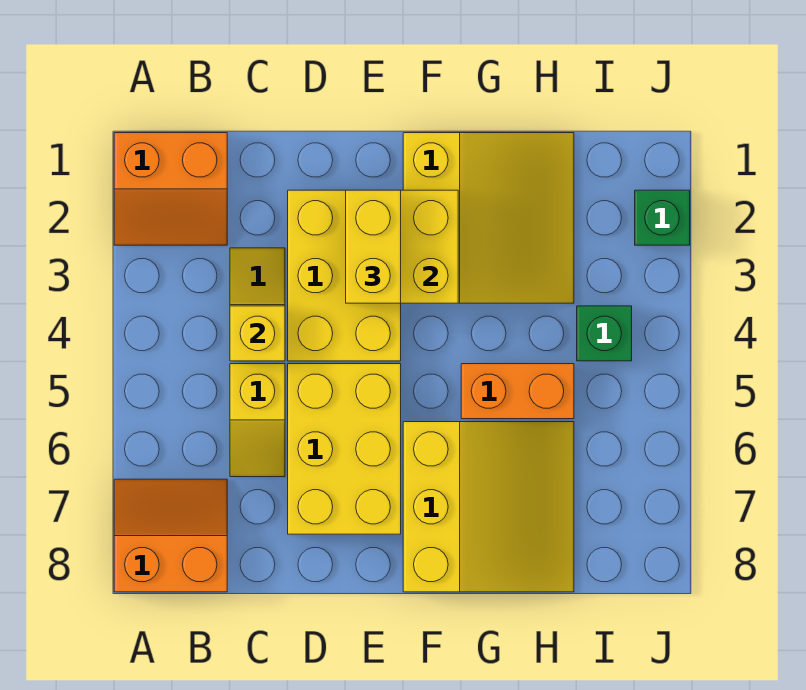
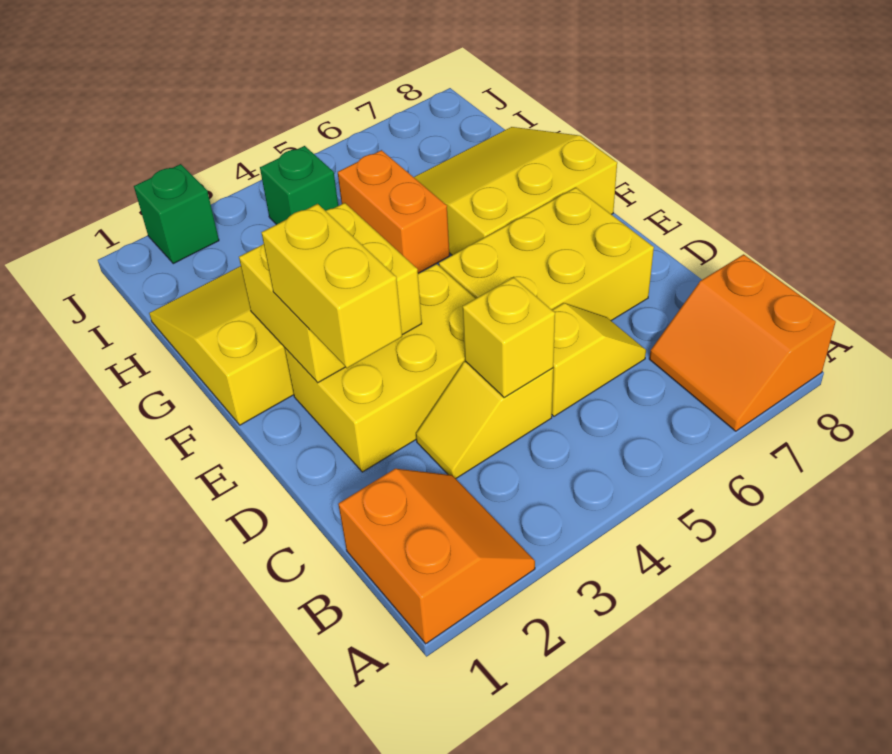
yellow brick E2:E3 level 3 -> yellow brick D2:E2 level 3

